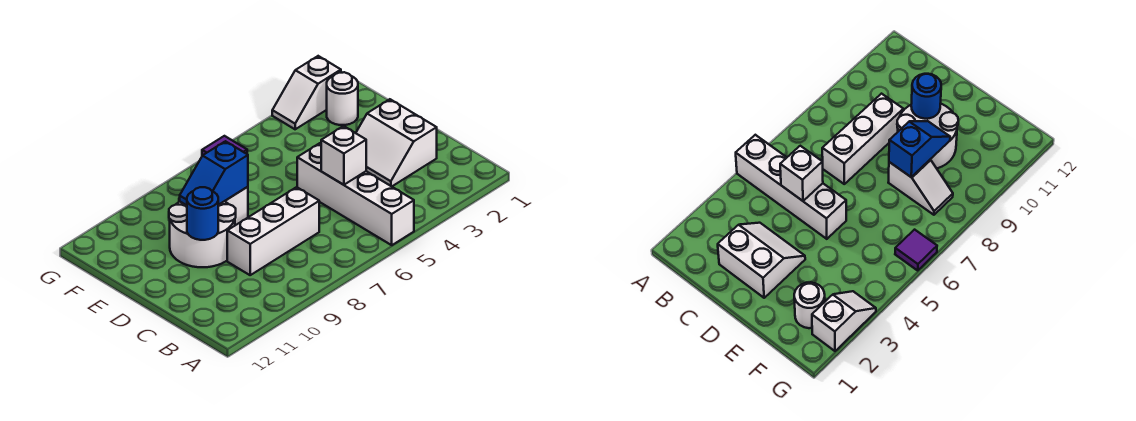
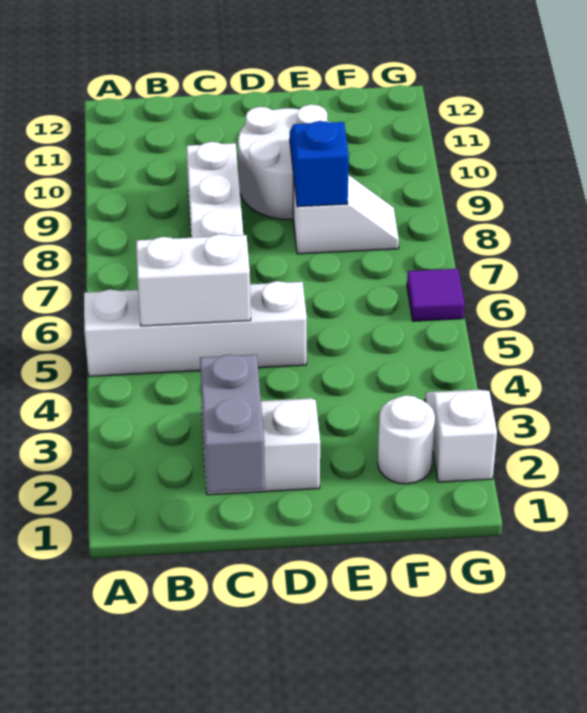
none -> grey brick C1:C2 level 2
white brick C5 level 2 -> white brick B5:C5 level 2
blue round brick D10 level 2 -> none

